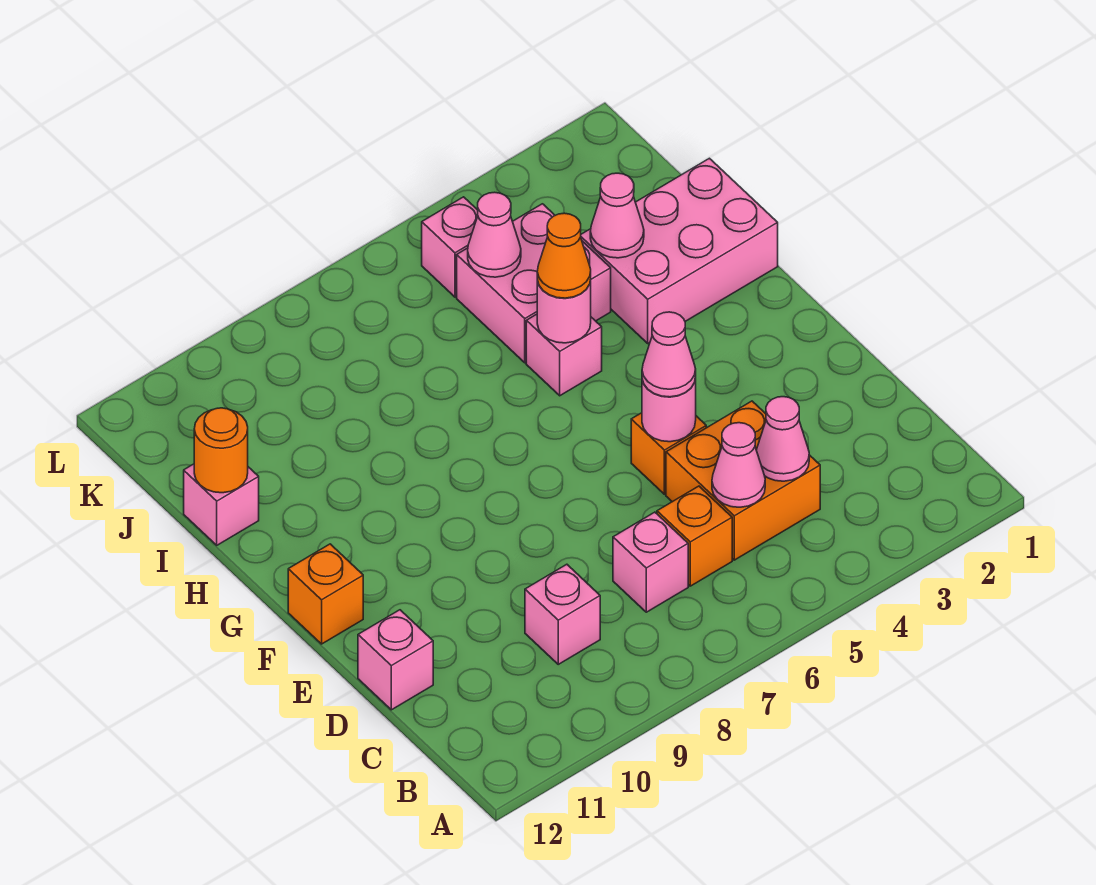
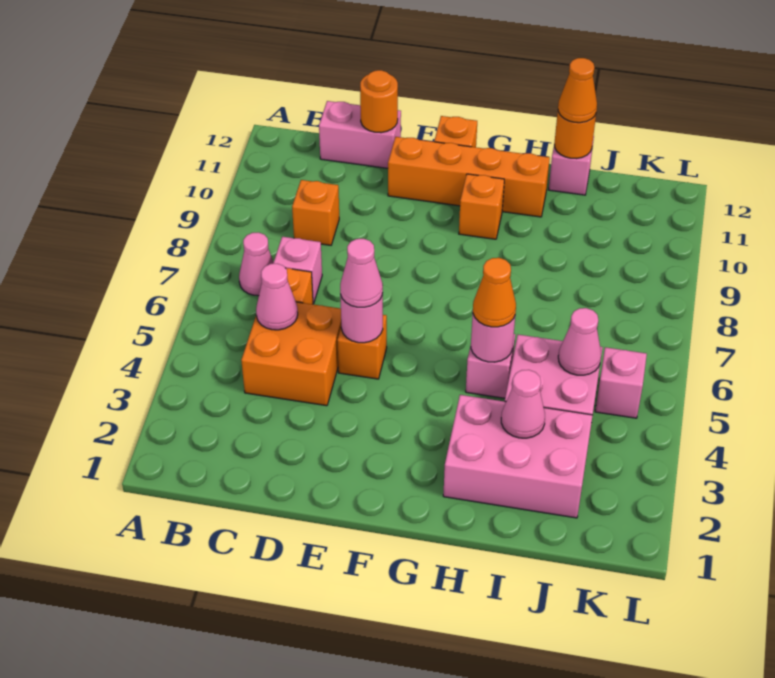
pink cone C4 level 2 -> pink cone B7 level 1
pink brick C9 level 1 -> orange brick C9 level 1
pink brick D12 level 1 -> pink brick C12:D12 level 1
none -> orange round brick D12 level 2
none -> orange brick E11:H11 level 1
none -> orange brick G10 level 1
pink brick H1:I3 level 1 -> pink brick H2:J3 level 1
none -> orange cone I12 level 3

